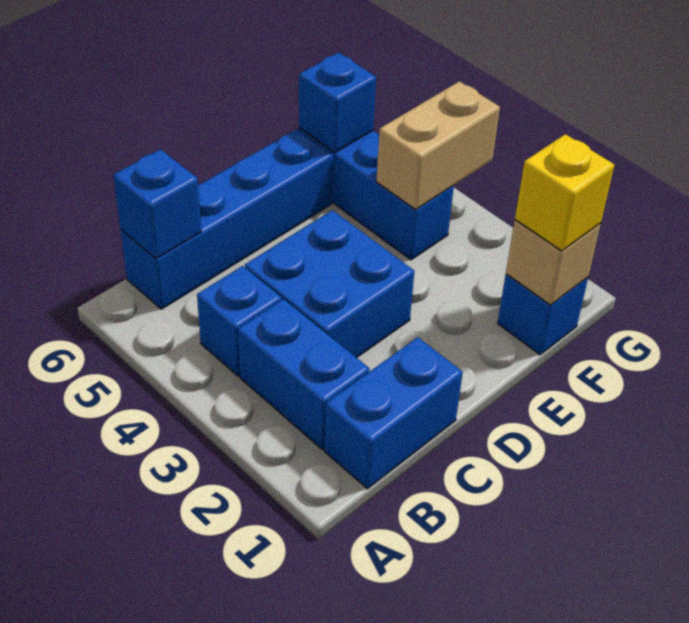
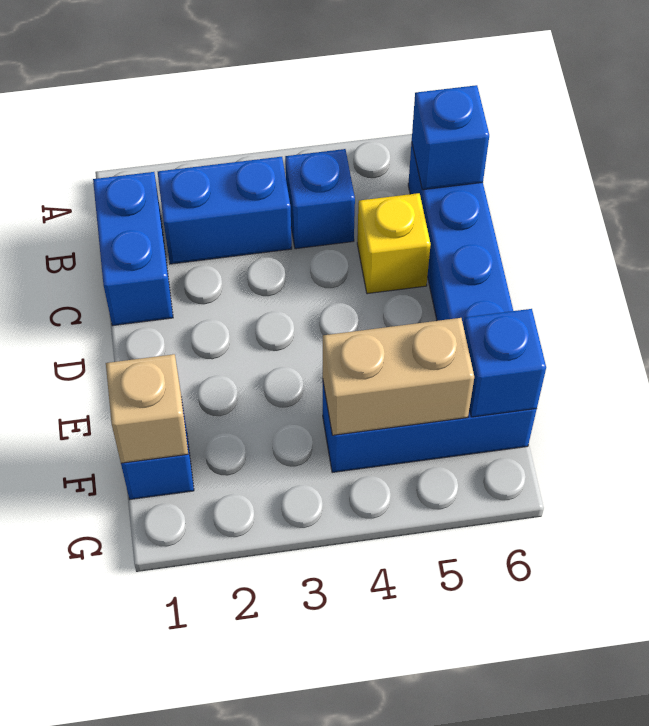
blue brick C3:D4 level 1 -> none
yellow brick F1 level 3 -> yellow brick C5 level 1
tan brick F4:G4 level 2 -> tan brick F4:F5 level 2

